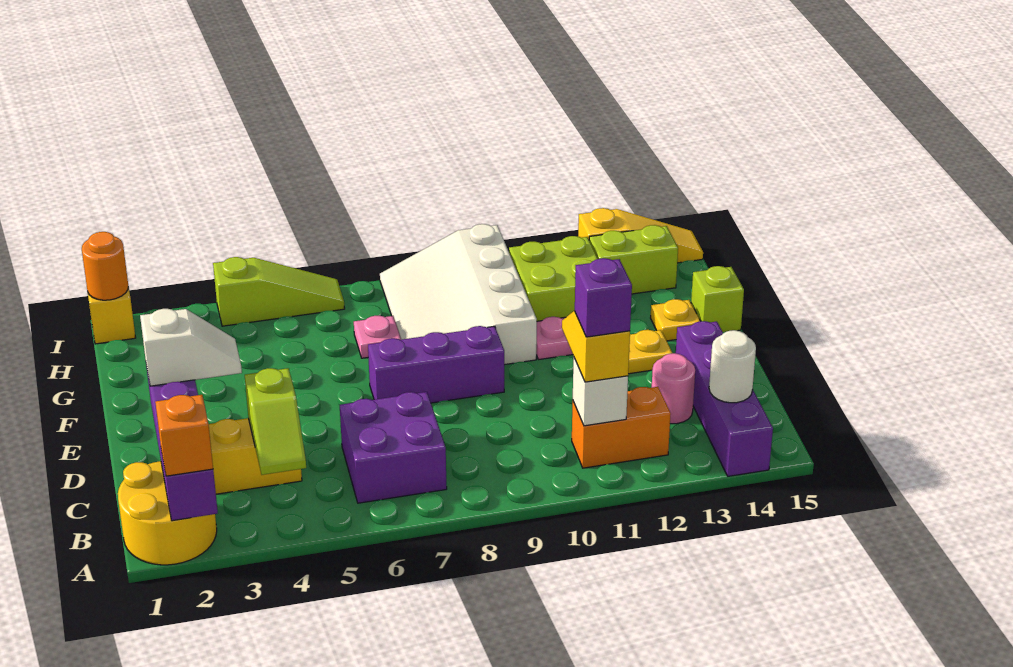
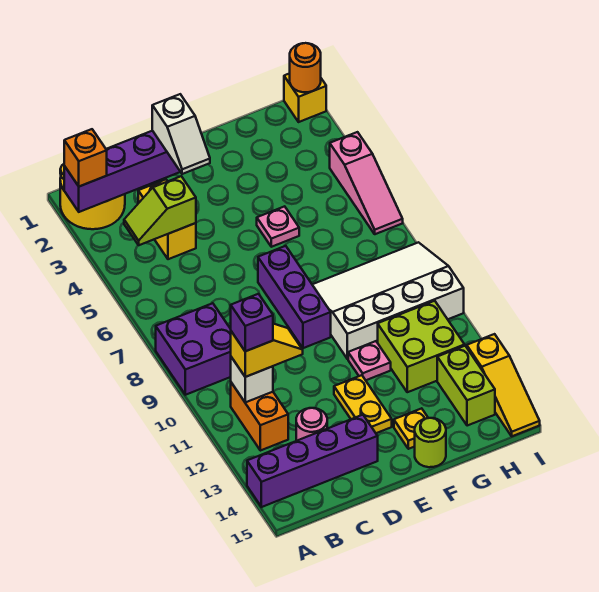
purple brick B6:C7 level 1 -> purple brick A8:B9 level 1
white round brick B14 level 2 -> none
lime brick F15 level 1 -> lime round brick F15 level 1
pink plate G7 level 1 -> pink plate F5 level 1
lime slope I4:I6 level 1 top 4 -> pink slope I4:I6 level 1 top 4

